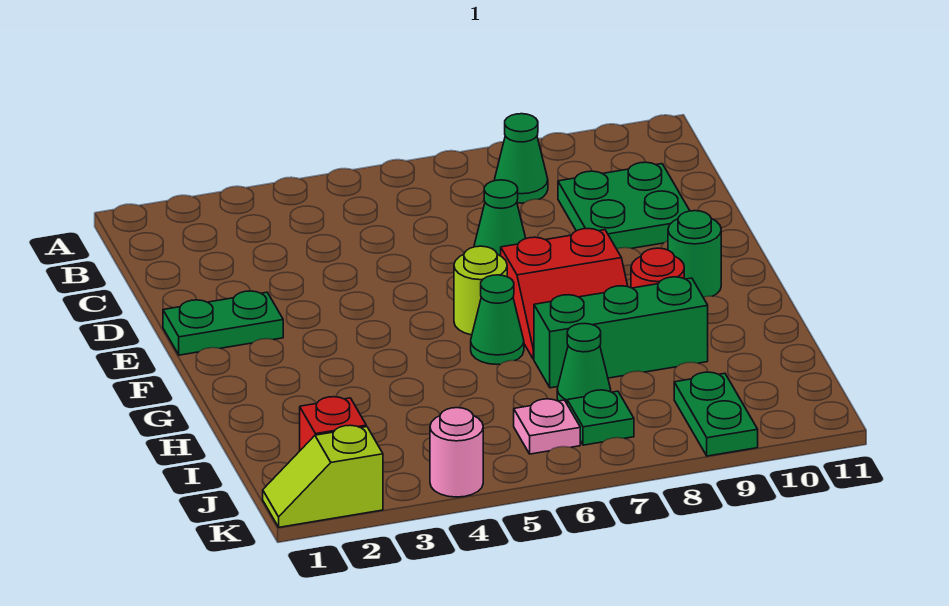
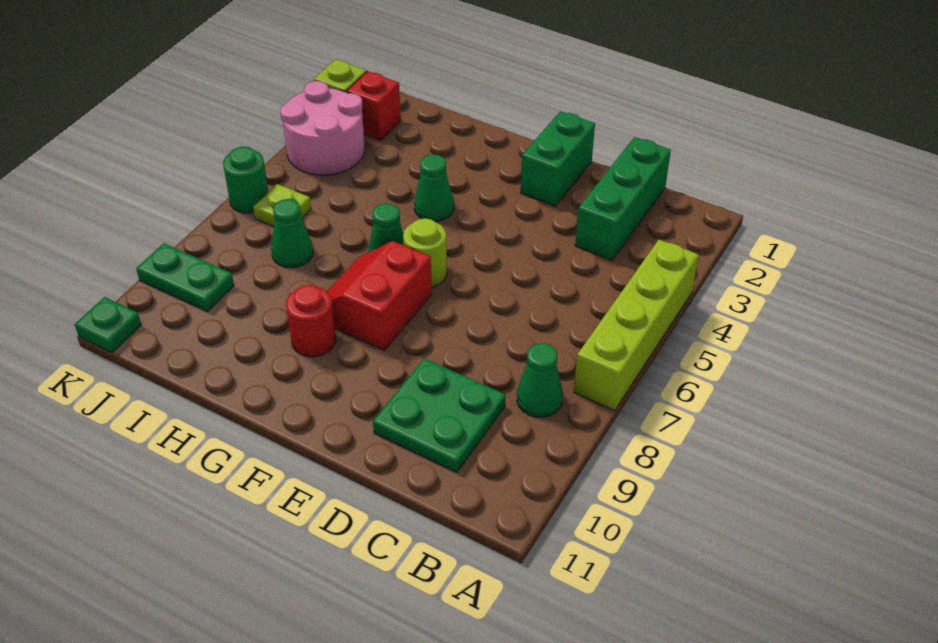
none -> lime brick A4:A7 level 1
green cone D7 level 1 -> green cone G4 level 1
green plate E1:E2 level 1 -> green brick E1:E2 level 1
green round brick F10 level 1 -> green round brick K6 level 1
green brick H7:H9 level 1 -> green brick C1:C3 level 1
pink plate J6 level 1 -> lime plate J6 level 1
green plate J7 level 1 -> green plate K11 level 1
pink round brick K4 level 1 -> pink round brick J3:K4 level 1

